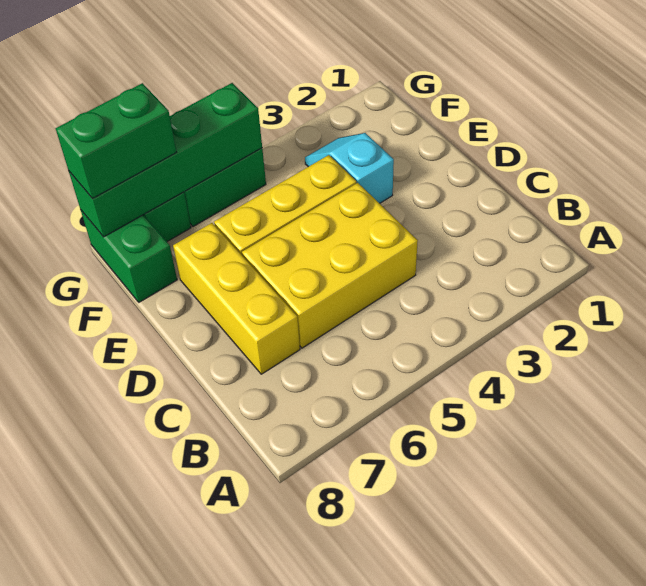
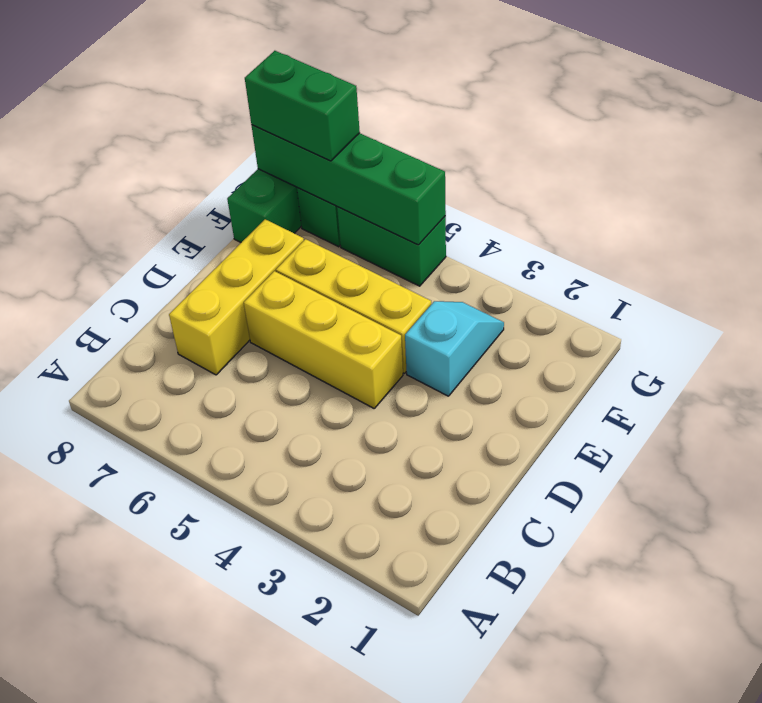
yellow brick C4:D6 level 1 -> yellow brick D4:D6 level 1

